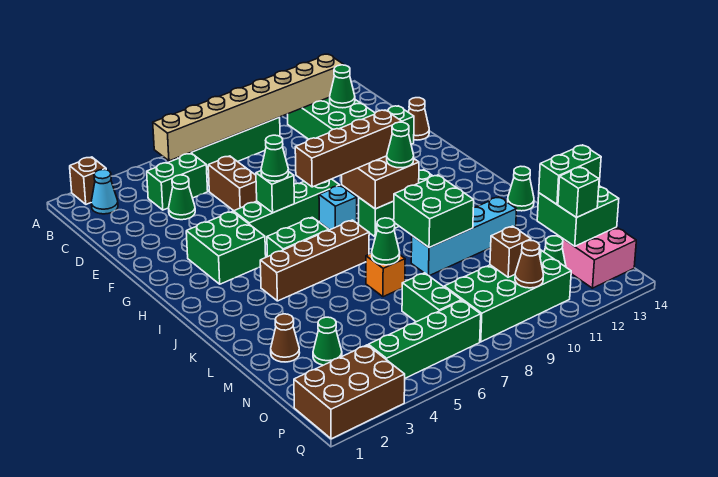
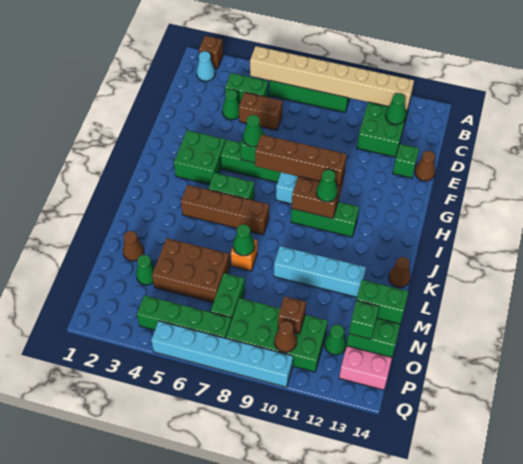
brown brick D6:E6 level 1 -> brown brick D5:D6 level 1
green brick K9:L10 level 2 -> none
green cone K14 level 1 -> brown cone K14 level 1
brown brick P1:Q3 level 1 -> brown brick M4:N6 level 1
none -> cyan brick Q5:Q10 level 1

